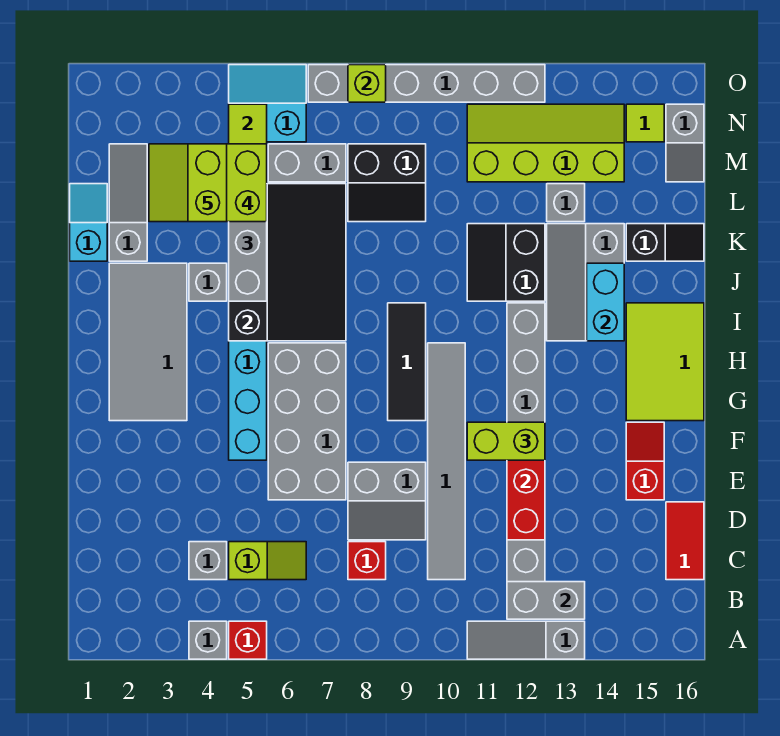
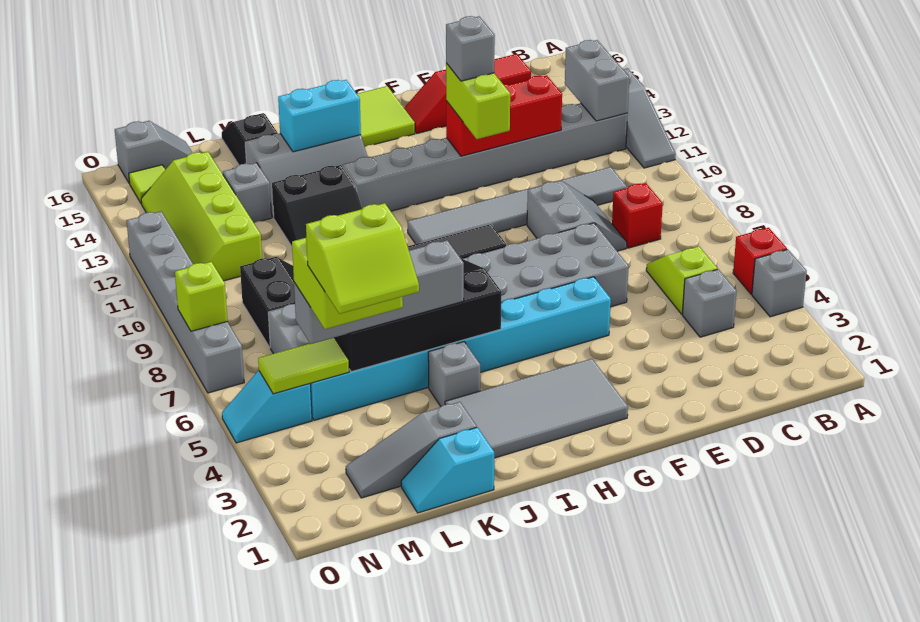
none -> grey brick F12 level 4
cyan slope N5:O6 level 1 top N -> cyan slope N5:O5 level 1 top N

